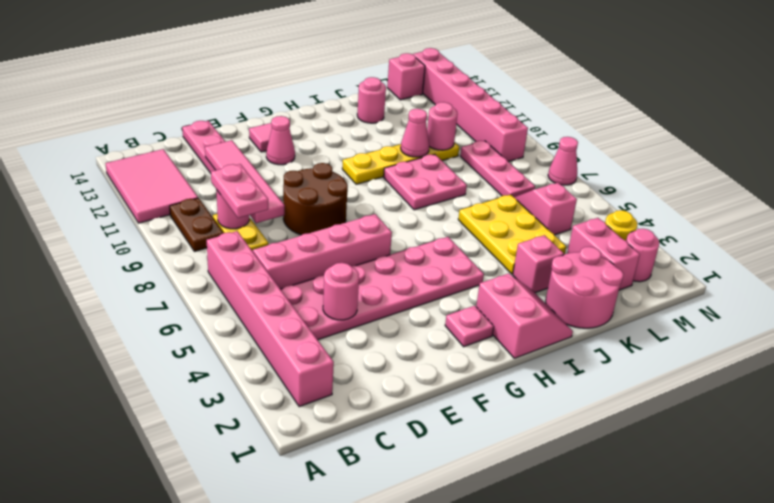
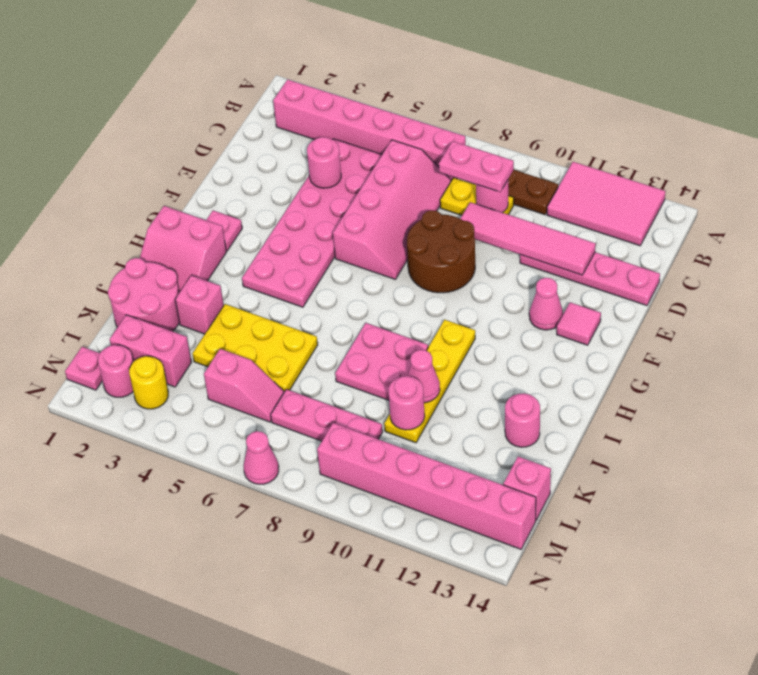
none -> pink plate M1 level 1

